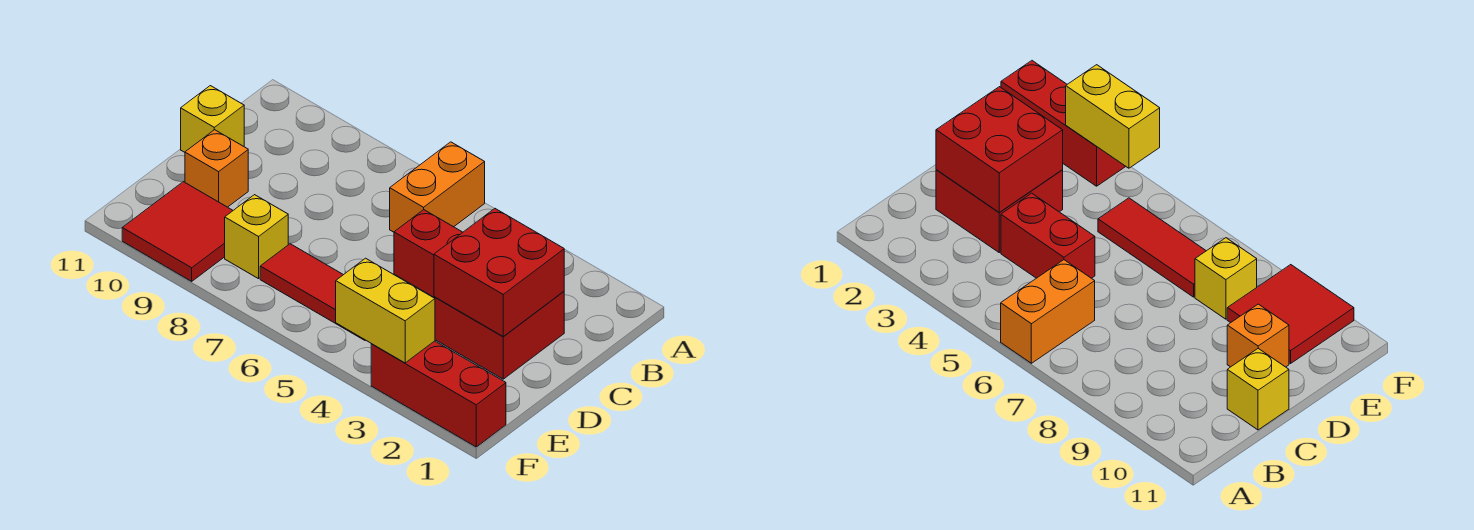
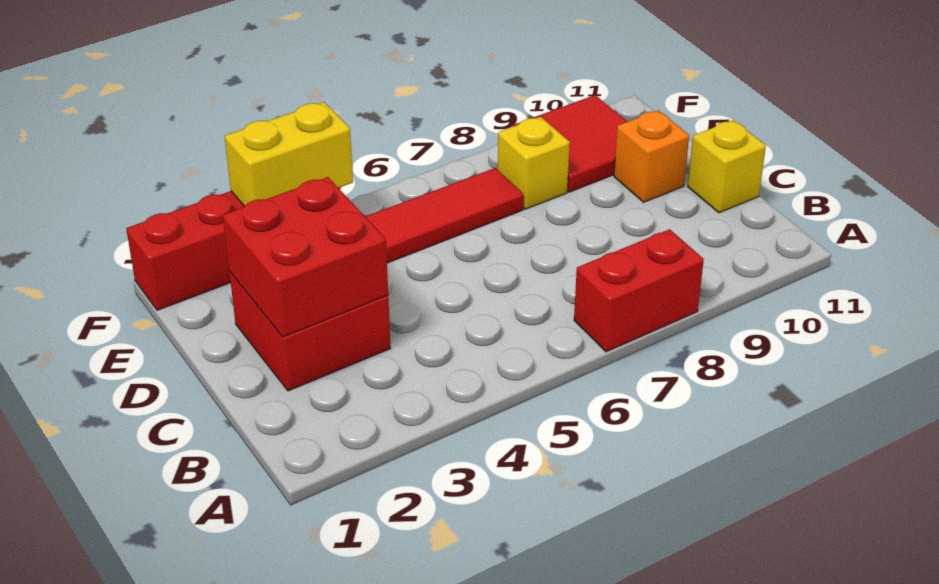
orange brick A6:B6 level 1 -> none
red brick C4:C5 level 1 -> red brick A7:A8 level 1

